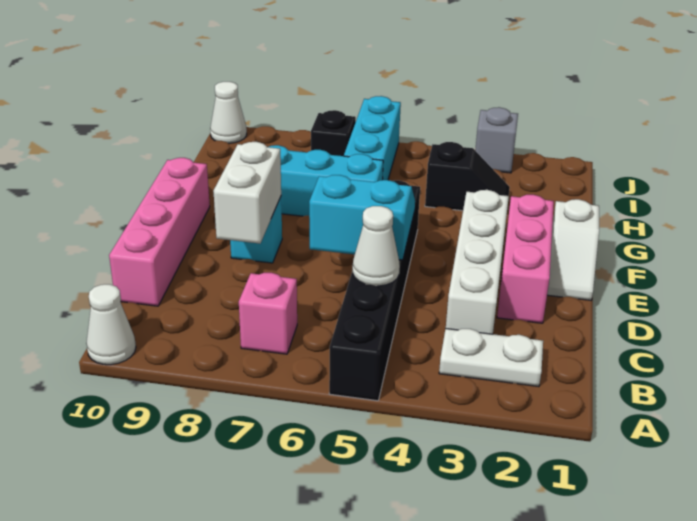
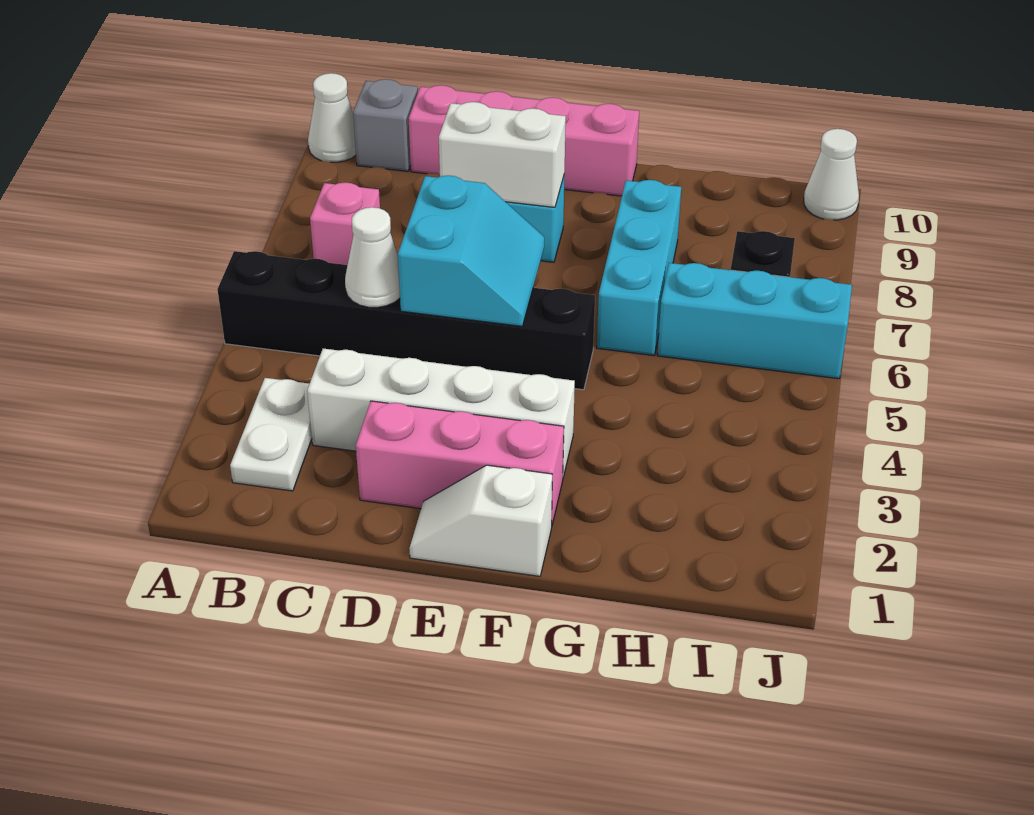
black slope H3:H4 level 1 top 4 -> none
grey brick J3 level 1 -> grey brick B10 level 1

